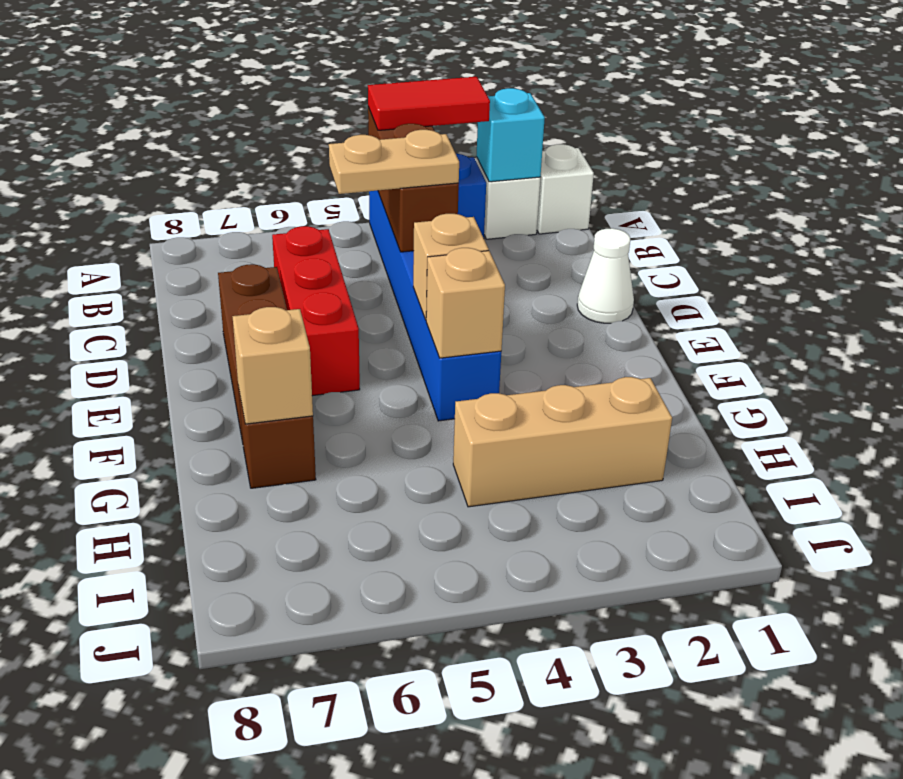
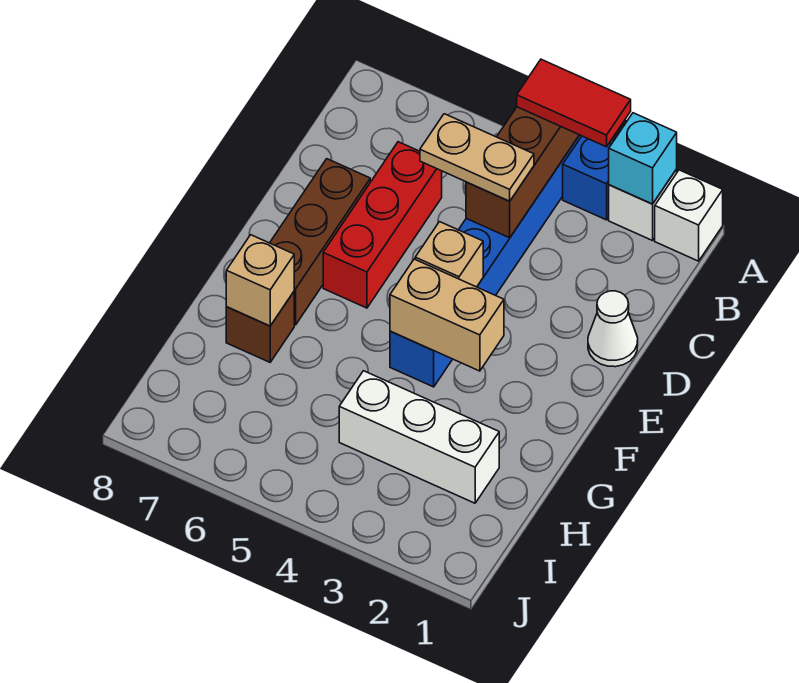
tan brick F4 level 2 -> tan brick F3:F4 level 2
tan brick H2:H4 level 1 -> white brick H2:H4 level 1

